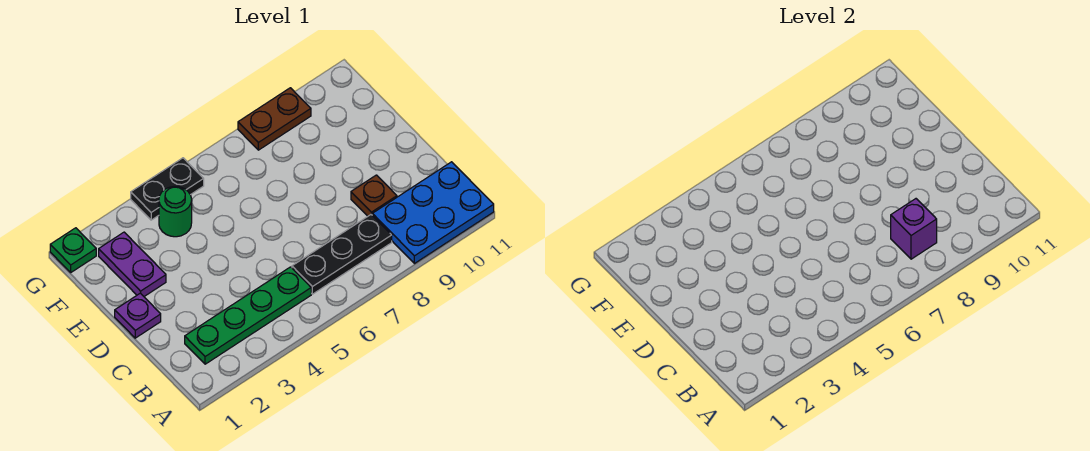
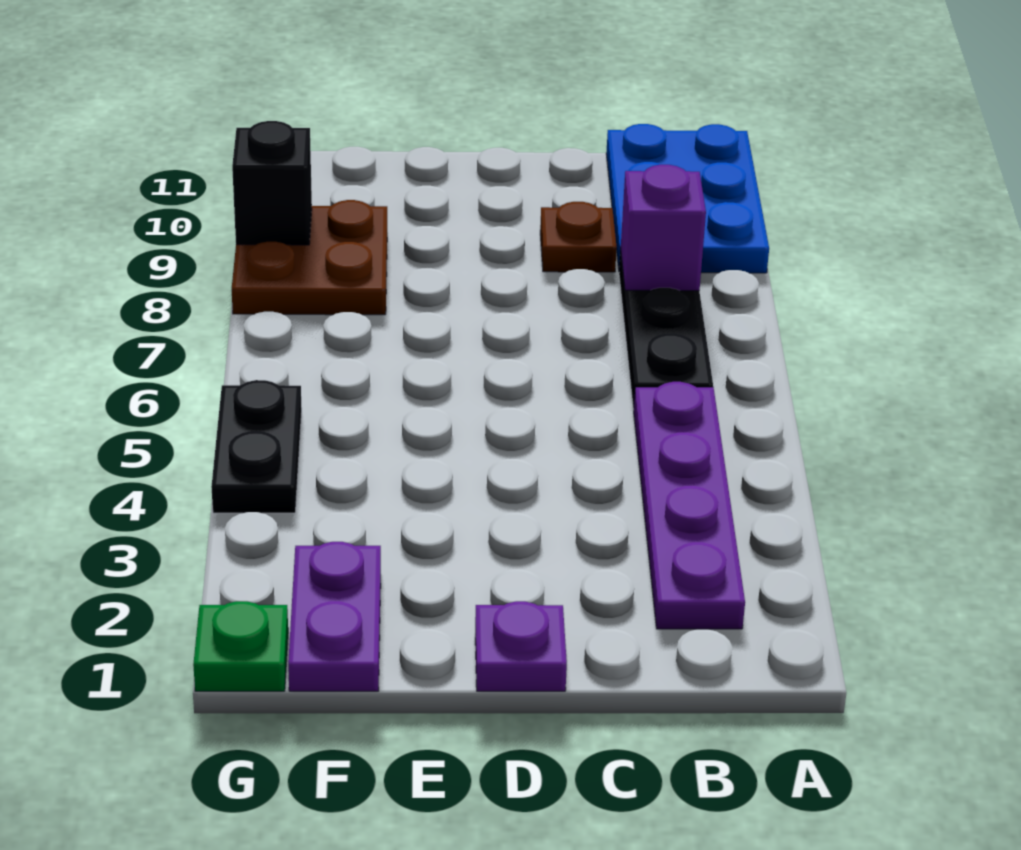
green plate B2:B5 level 1 -> purple plate B2:B5 level 1
purple plate E2:F2 level 1 -> purple plate F1:F2 level 1
green round brick F4 level 1 -> none
brown plate G8:G9 level 1 -> brown plate F8:G9 level 1
none -> black brick G9 level 2

